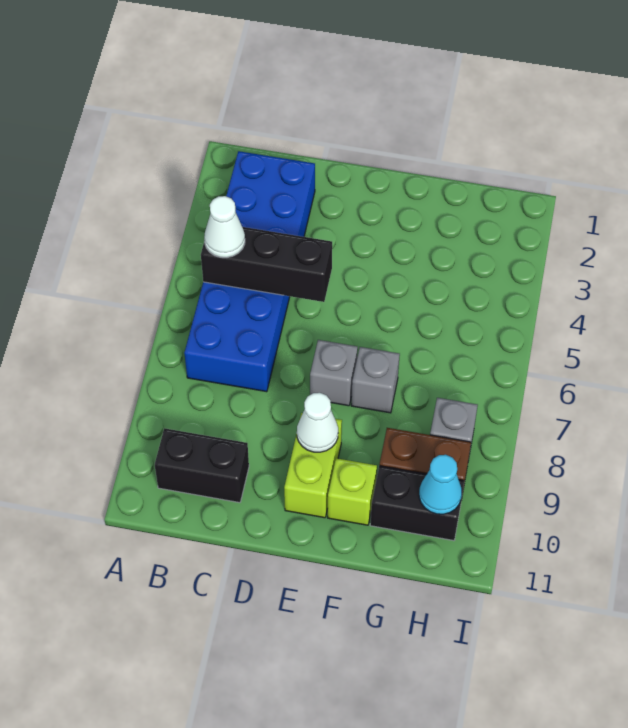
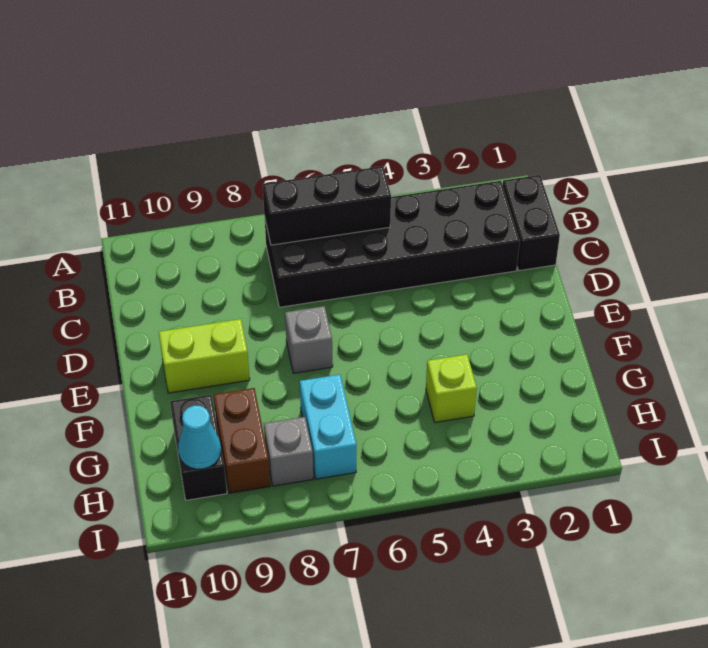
blue brick B2:C7 level 1 -> black brick B2:C7 level 1
black brick B5:D5 level 2 -> black brick B5:B7 level 2
white cone B5 level 3 -> none
black brick B10:C10 level 1 -> black brick B1:C1 level 1
white cone E9 level 2 -> none
grey brick F7 level 1 -> none
lime brick F10 level 1 -> lime brick G4 level 1
none -> cyan brick G7:H7 level 1

